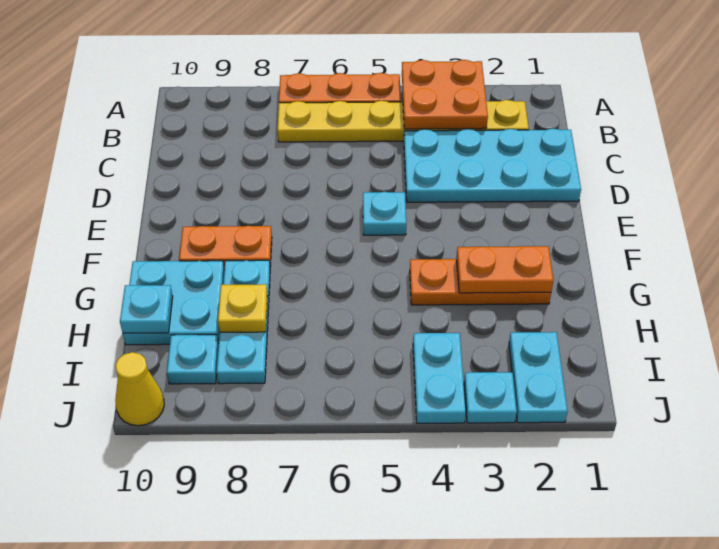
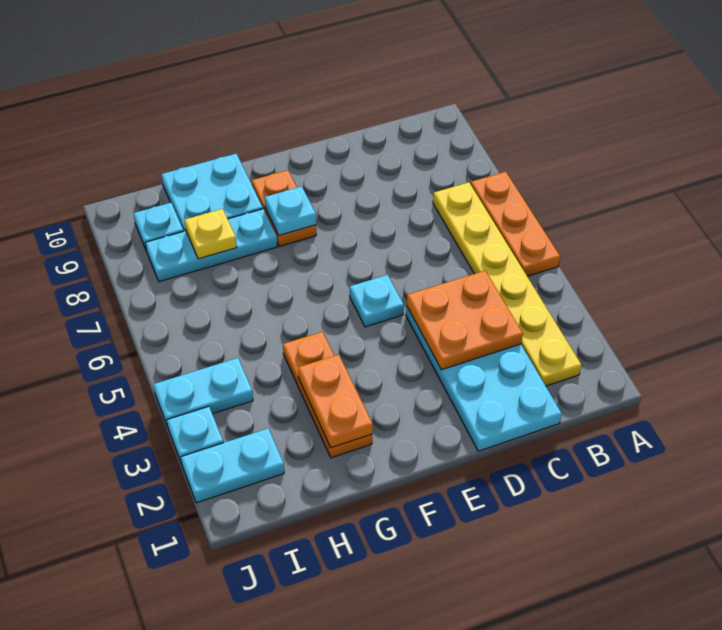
orange plate A3:B4 level 2 -> orange plate C3:D4 level 2
cyan plate H10 level 2 -> cyan plate F8 level 2
yellow cone J10 level 1 -> none

